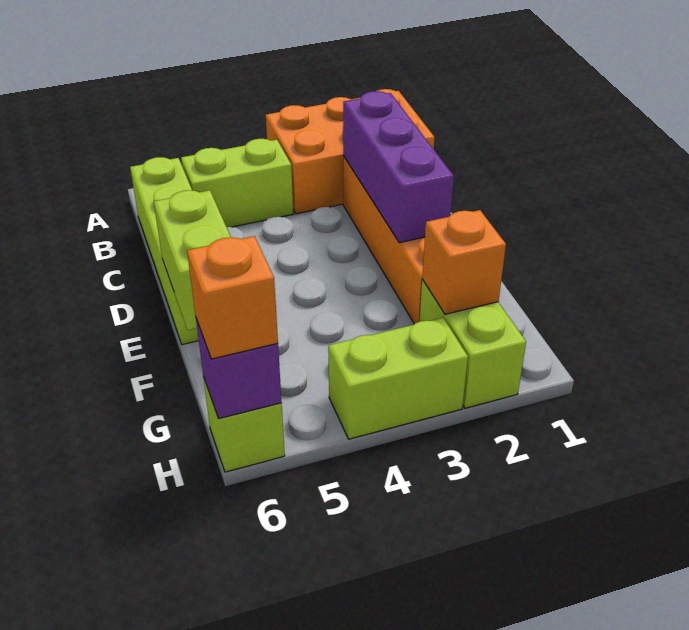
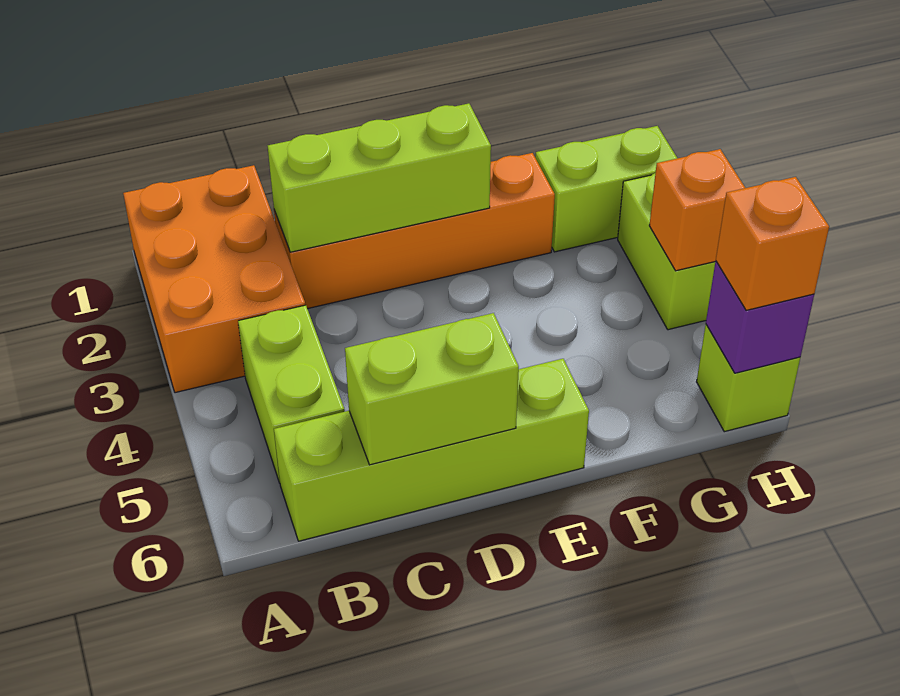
purple brick C2:E2 level 2 -> lime brick C2:E2 level 2
lime brick E6:F6 level 2 -> lime brick C6:D6 level 2
orange brick G2 level 2 -> orange brick H4 level 2

